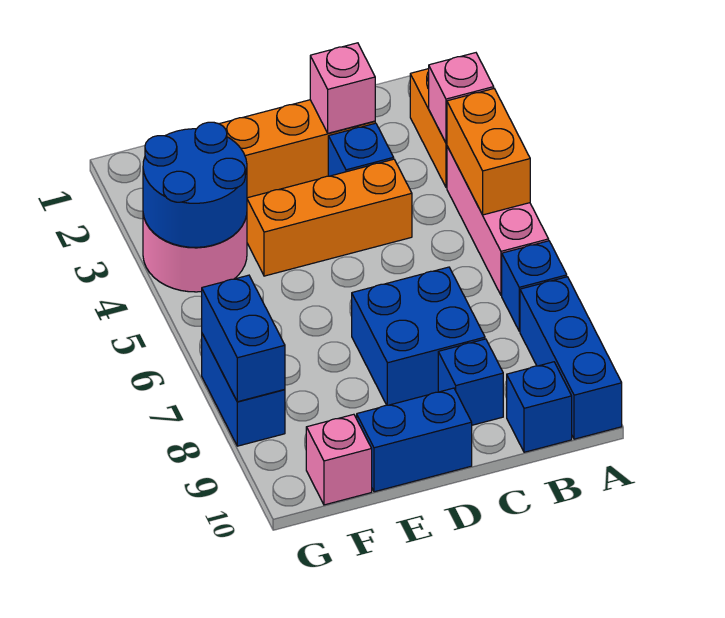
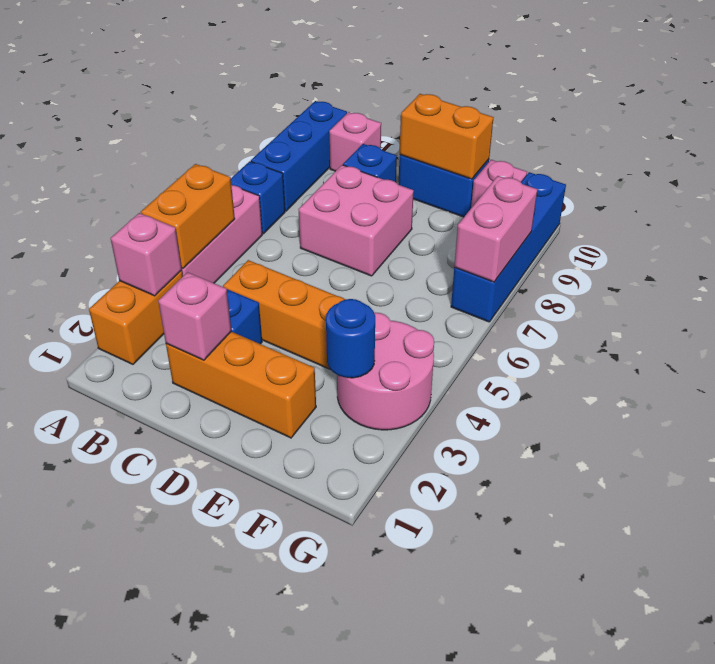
blue brick B10 level 1 -> pink brick B10 level 1
blue brick C7:D8 level 1 -> pink brick C7:D8 level 1
none -> orange brick D10:E10 level 2
blue round brick F3:G4 level 2 -> blue round brick F3 level 2
blue brick G7:G8 level 1 -> blue brick G7:G10 level 1
blue brick G7:G8 level 2 -> pink brick G7:G8 level 2

